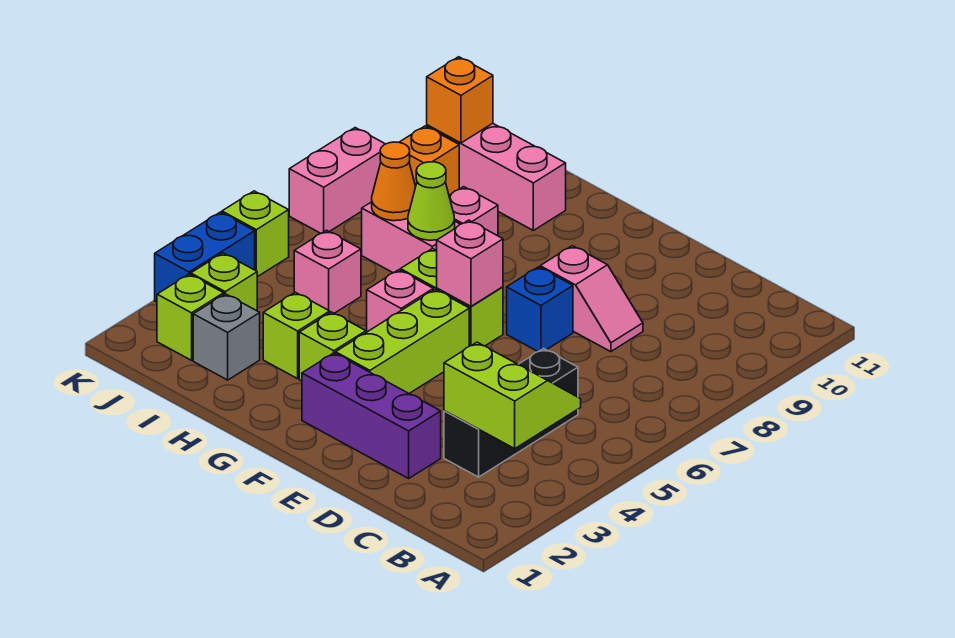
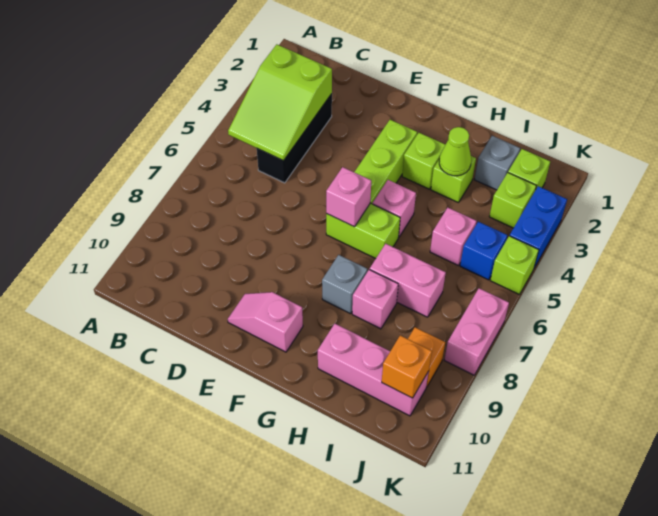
lime slope B3:C4 level 2 top 3 -> lime slope B3:C5 level 2 top 3
purple brick D2:F2 level 1 -> none
pink slope D8:E8 level 1 top E -> pink slope E10:F10 level 1 top F
blue brick E7 level 1 -> blue brick J5 level 1
none -> grey brick G8 level 1
lime cone H7 level 2 -> lime cone H3 level 2
orange cone I7 level 2 -> none

